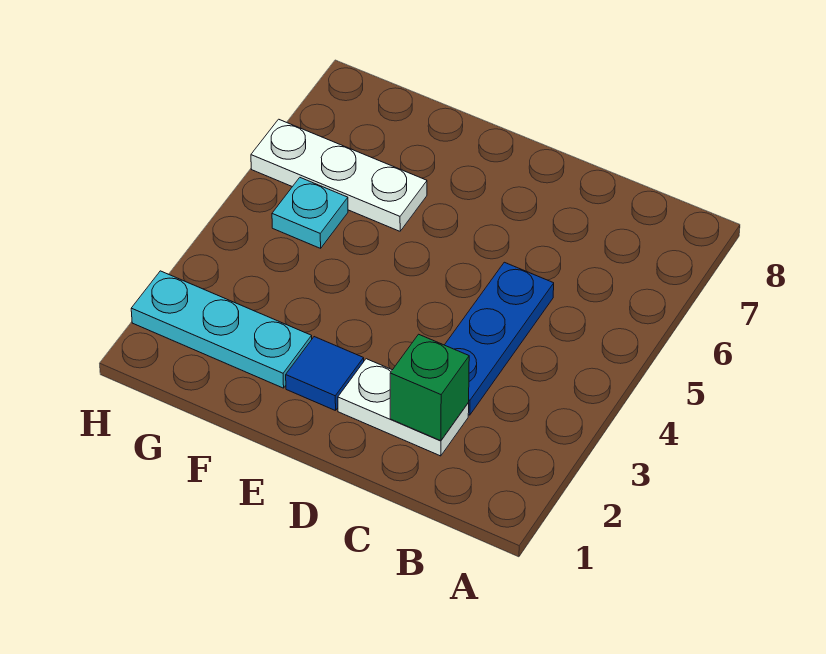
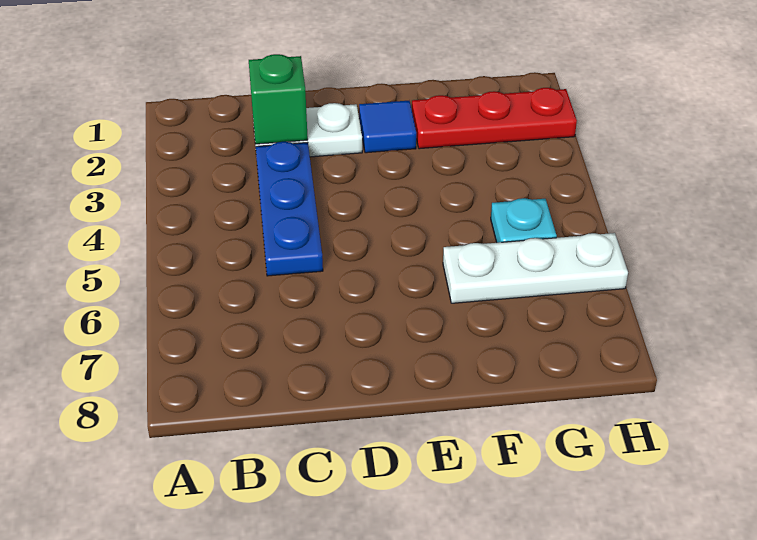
cyan plate F2:H2 level 1 -> red plate F2:H2 level 1

